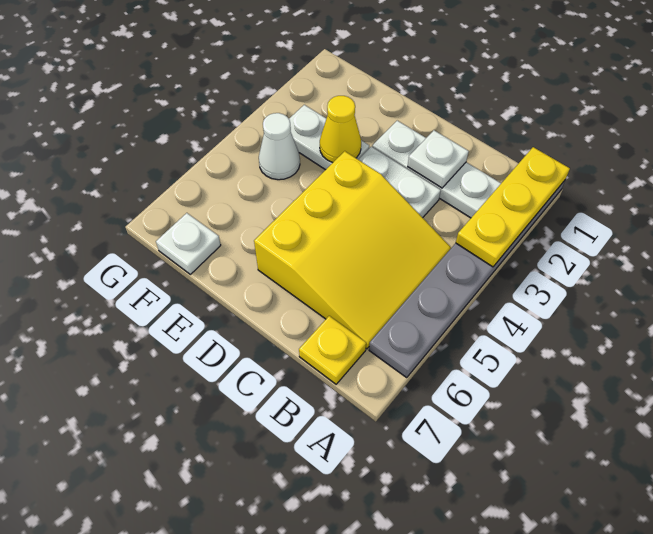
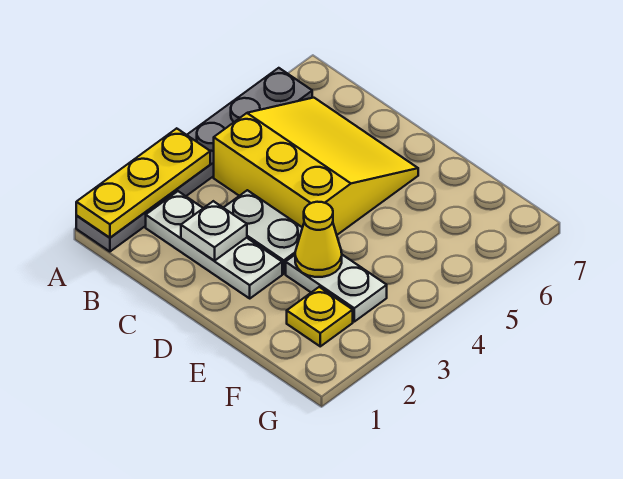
yellow slope B4:D6 level 1 top D -> yellow slope B4:D6 level 1 top 4
yellow plate B7 level 1 -> yellow plate F2 level 1
white cone F4 level 1 -> none
white plate F7 level 1 -> none

